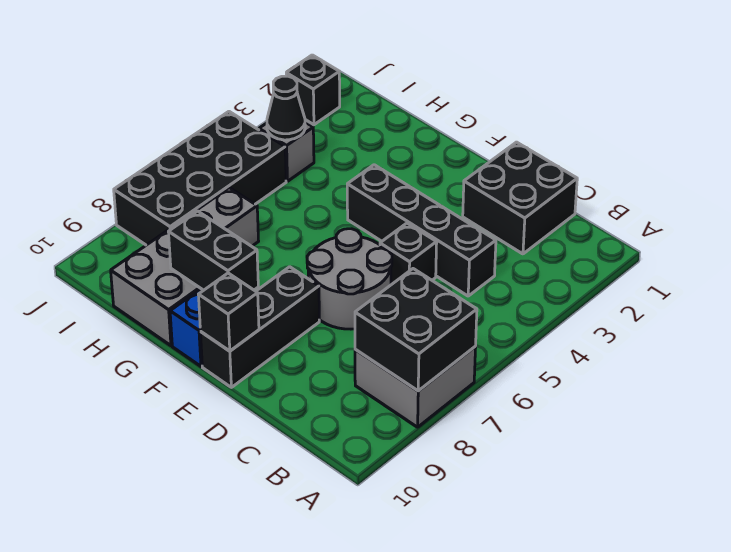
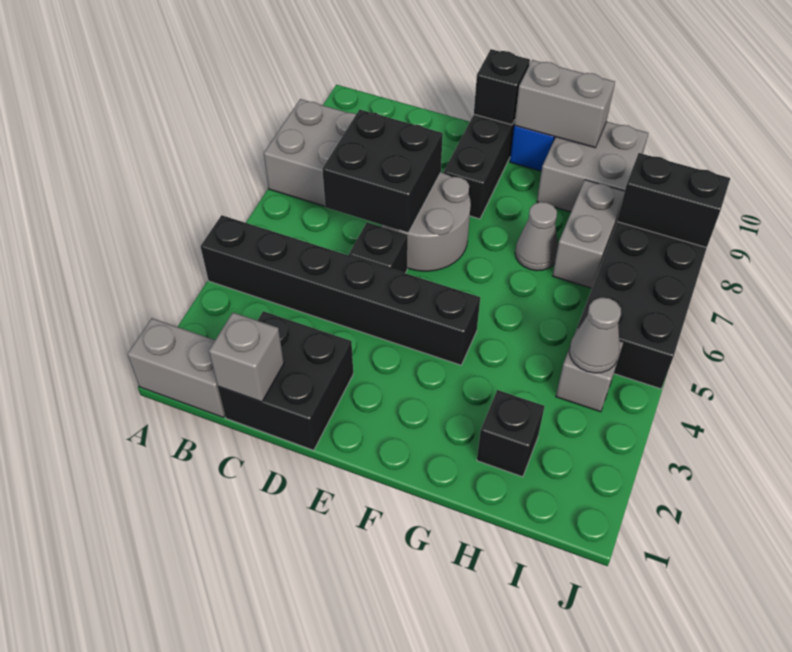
none -> grey brick A1:B1 level 1
black brick A7:B8 level 2 -> black brick C6:D7 level 2
none -> grey brick C1 level 2
black brick C4:F4 level 1 -> black brick A4:F4 level 1
black brick F9:G9 level 2 -> black brick I8:J8 level 2
none -> grey brick F10:G10 level 2
none -> grey cone G7 level 1
black cone I4 level 2 -> grey cone I4 level 2
black brick J2 level 1 -> black brick H2 level 1

